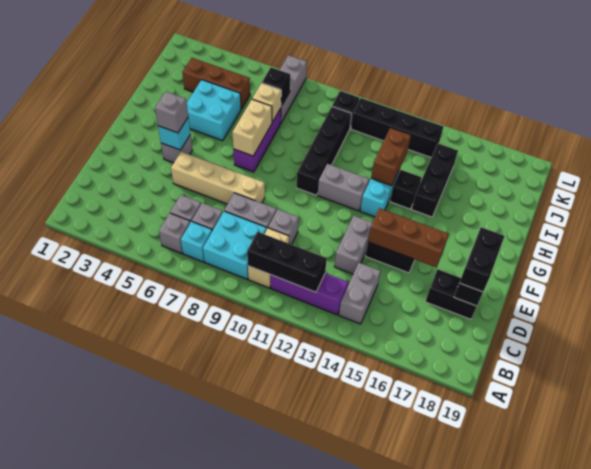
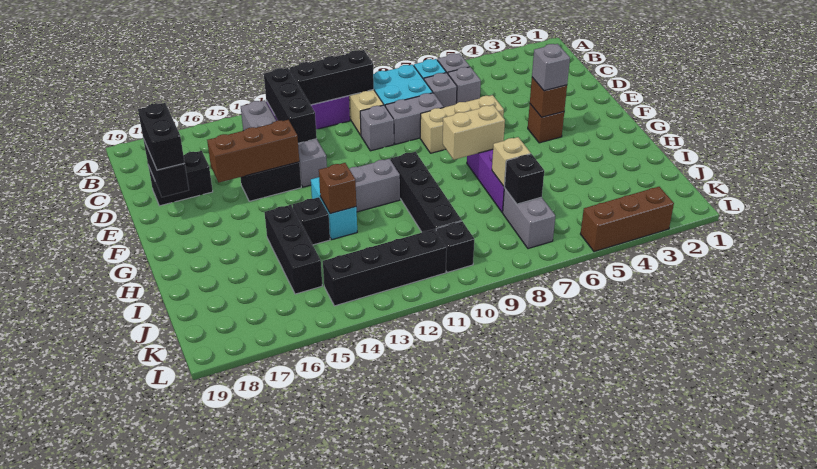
none -> black brick B13:D13 level 2
tan brick E5:E8 level 1 -> tan brick E6:E8 level 1
grey brick F4 level 1 -> brown brick F4 level 1
cyan brick F4 level 2 -> brown brick F4 level 2
tan brick G7:H7 level 2 -> tan brick G7:G8 level 2
cyan brick H4:I5 level 1 -> none
brown brick H13:I13 level 2 -> brown brick H13 level 2
brown brick J3:J5 level 1 -> brown brick L3:L5 level 1
grey brick J7:L7 level 1 -> grey brick J7:K7 level 1

